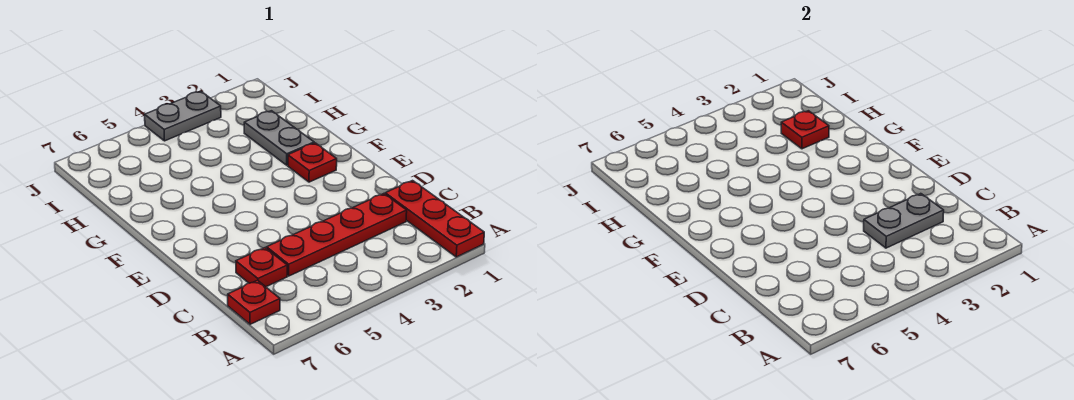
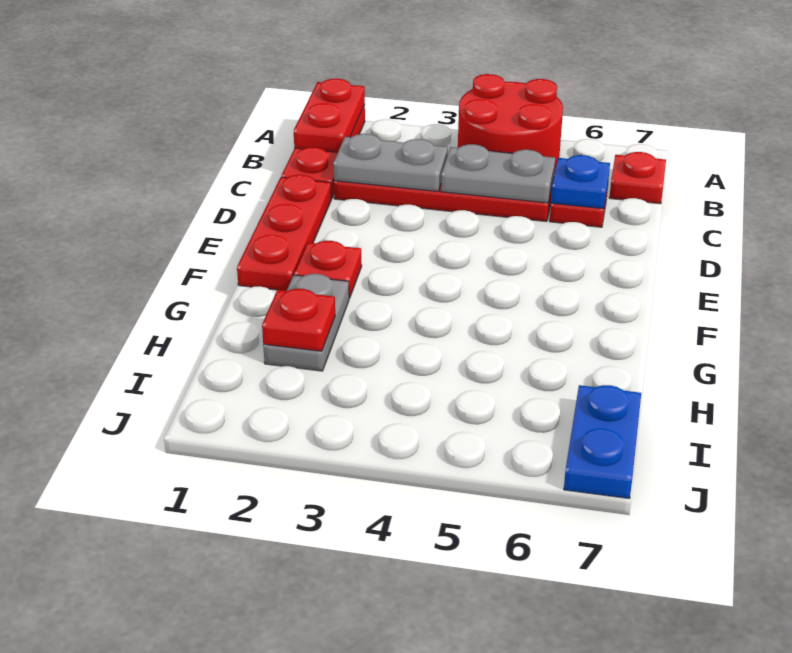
none -> red plate A1:B1 level 2
none -> red round brick A4:B5 level 1
none -> blue plate C6 level 2
none -> red plate D1:F1 level 1
none -> blue plate I7:J7 level 1
grey plate J3:J4 level 1 -> grey plate C4:C5 level 2

